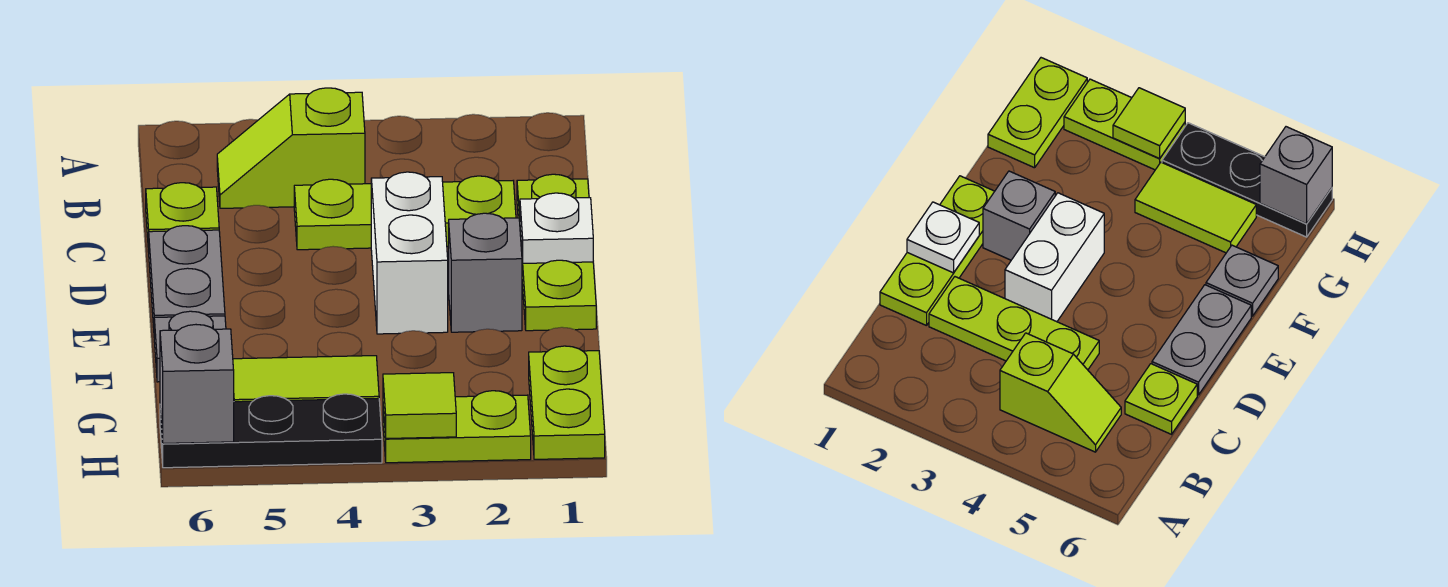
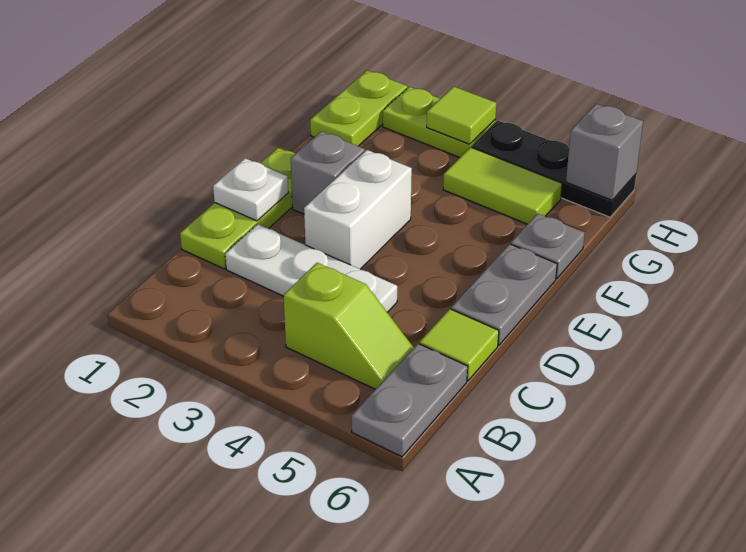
none -> grey plate A6:B6 level 1
lime plate C2:C4 level 1 -> white plate C2:C4 level 1
lime plate C6 level 1 -> lime tile C6 level 1

